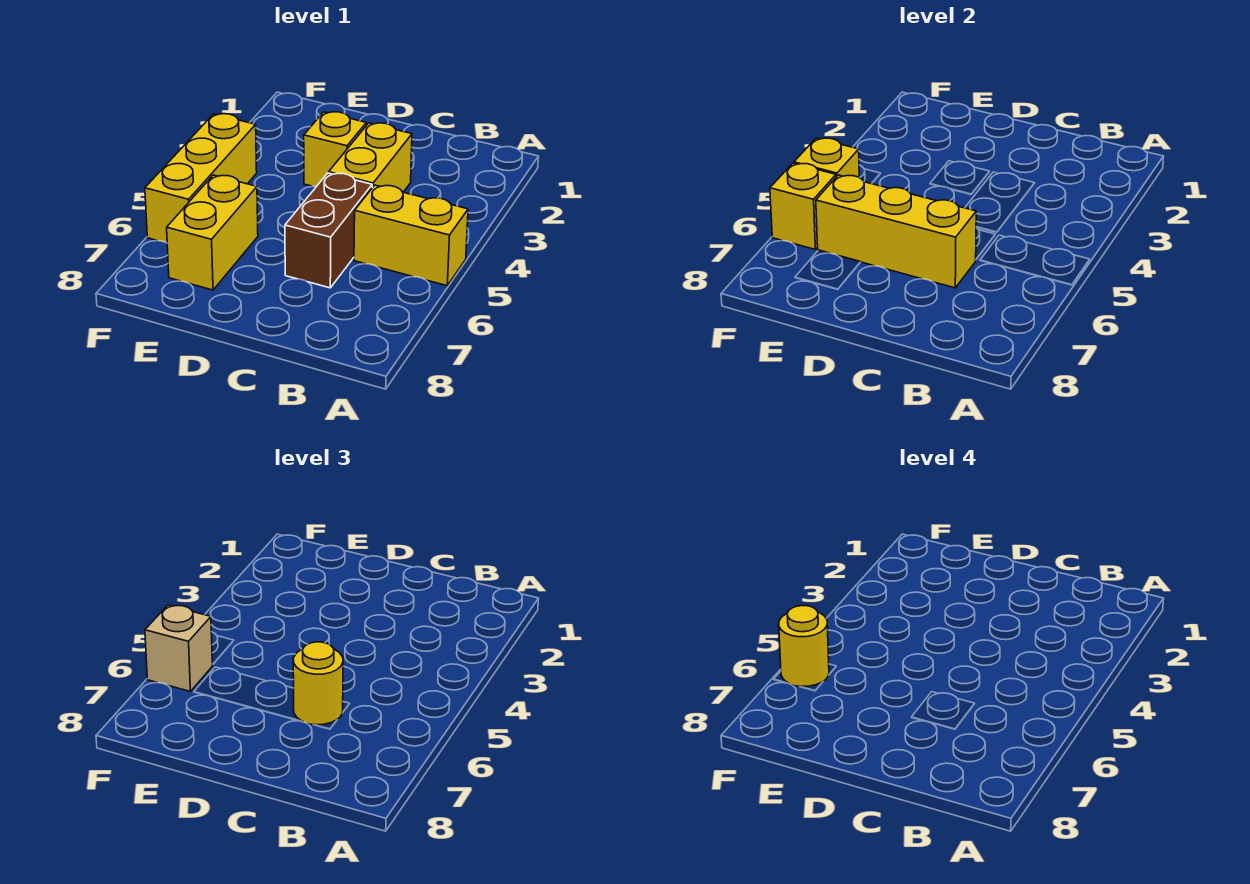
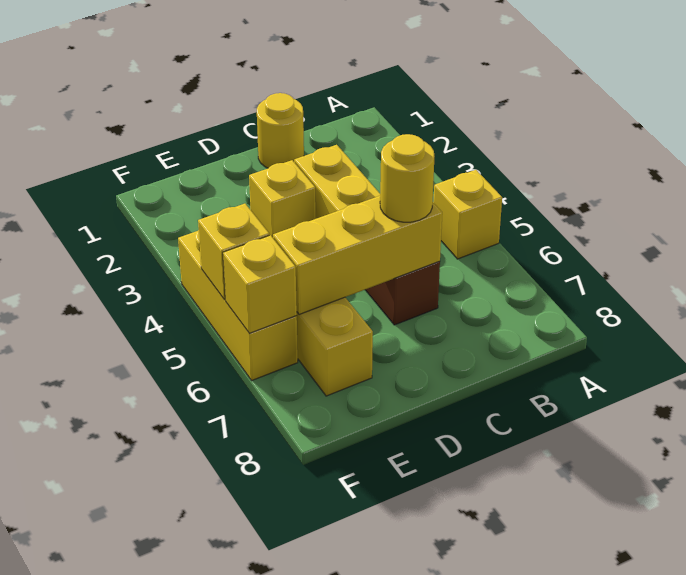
yellow brick A5:B5 level 1 -> yellow brick A5 level 1
tan brick F6 level 3 -> none
yellow round brick F6 level 4 -> yellow round brick C1 level 1

